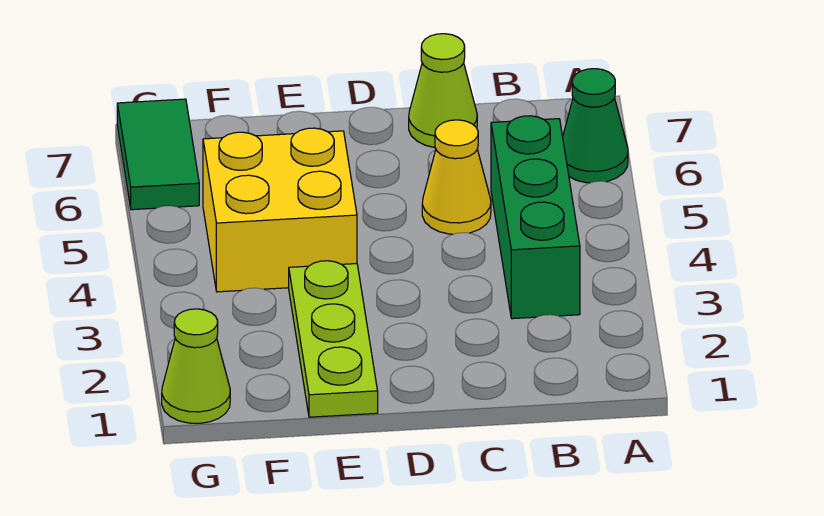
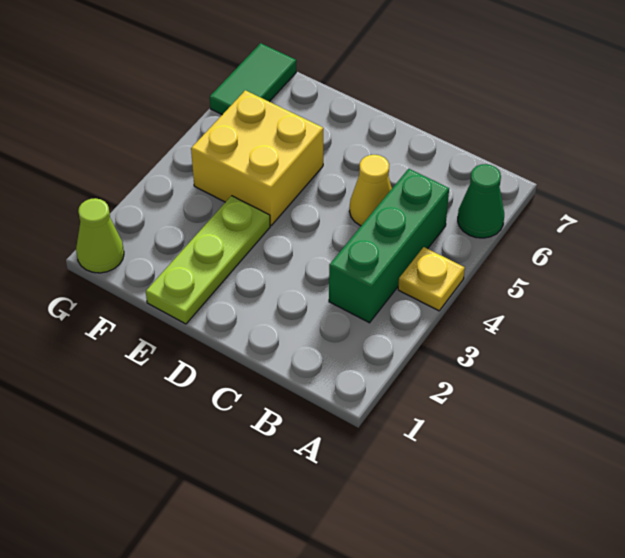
none -> yellow plate A4 level 1
lime cone C7 level 1 -> none

